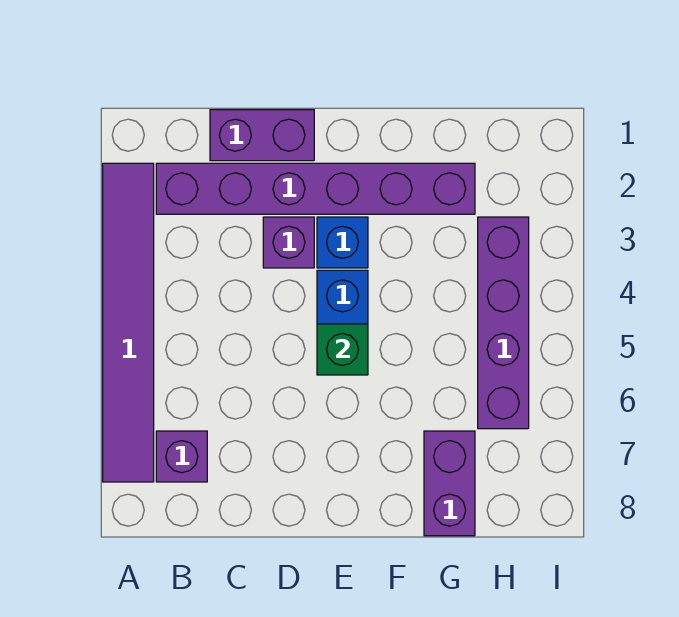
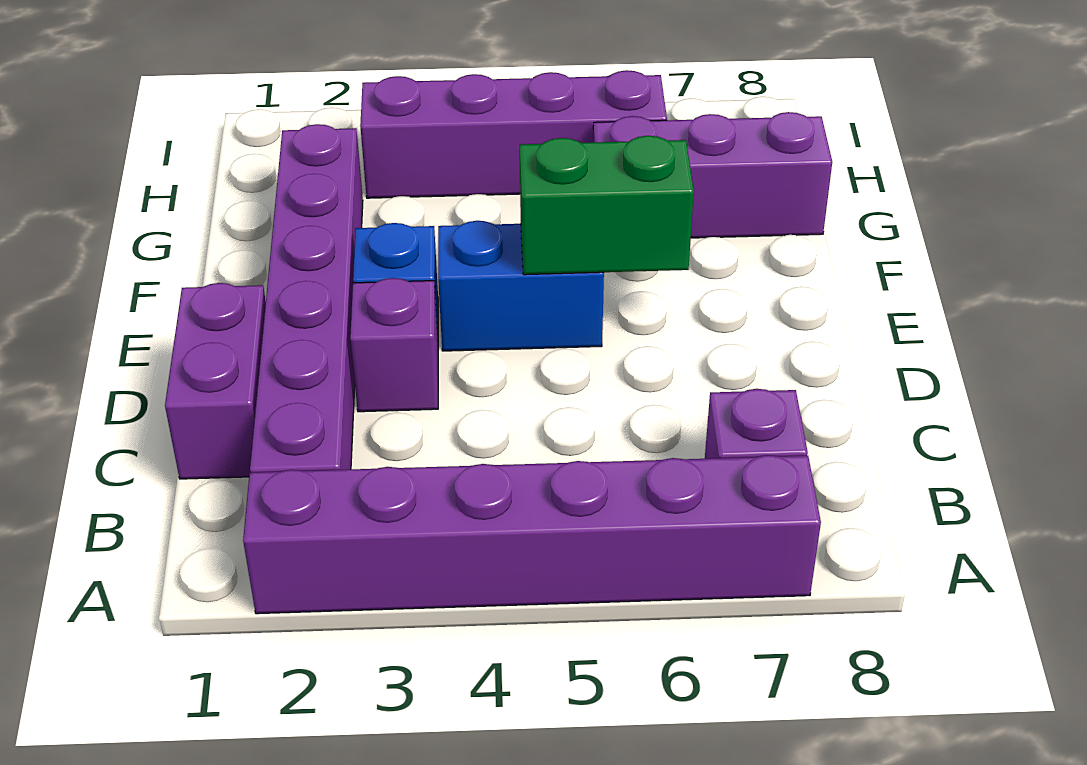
purple tile A2:A7 level 1 -> purple brick A2:A7 level 1
green brick E5 level 2 -> green brick E5:E6 level 2
purple brick G7:G8 level 1 -> purple brick G6:G8 level 1

